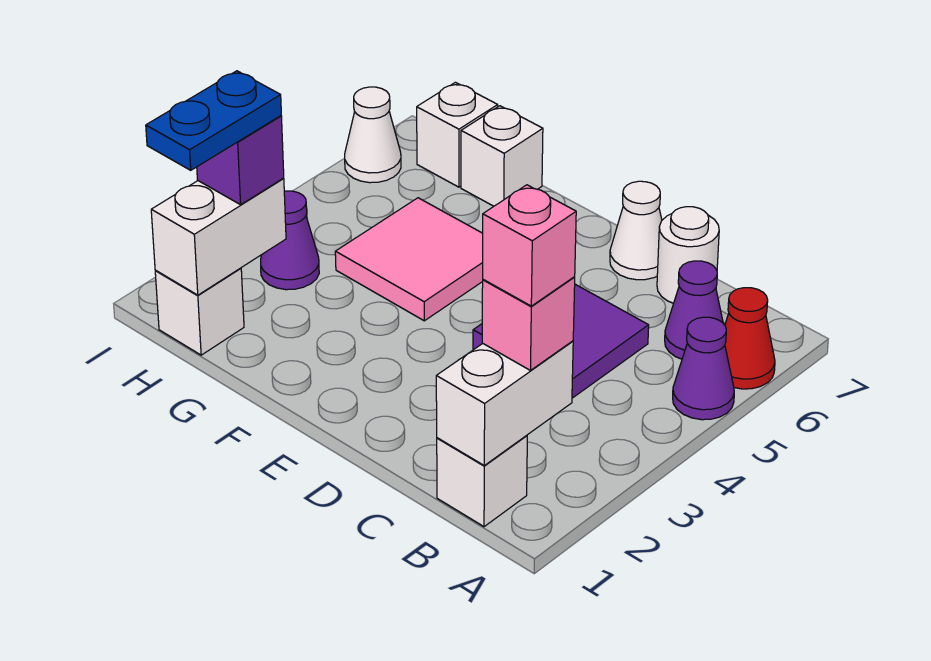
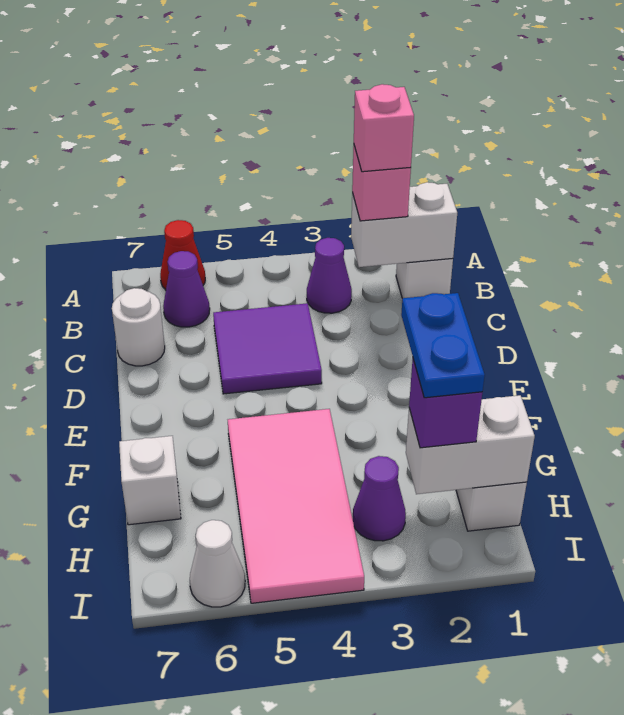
purple cone A5 level 1 -> purple cone B3 level 1
white cone D7 level 1 -> none
pink tile F4:G5 level 1 -> pink tile F4:I5 level 1
blue plate H1:H2 level 4 -> blue plate G2:H2 level 4
white brick H7 level 1 -> none

